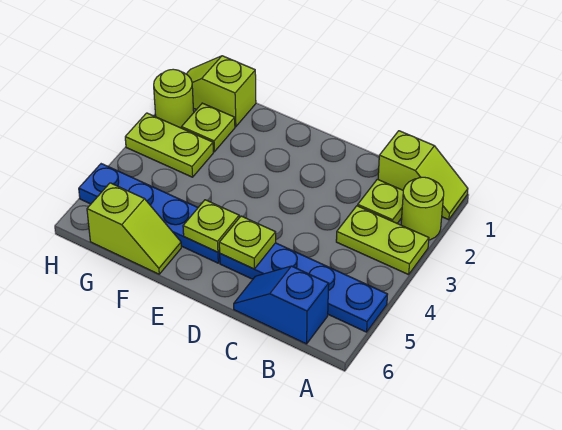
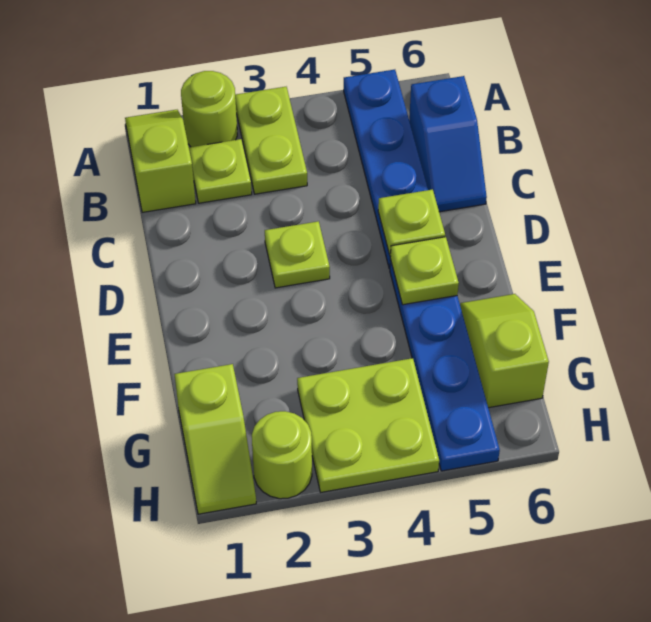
lime plate G2 level 1 -> lime plate D3 level 1
lime plate G3:H3 level 1 -> lime plate G3:H4 level 1

